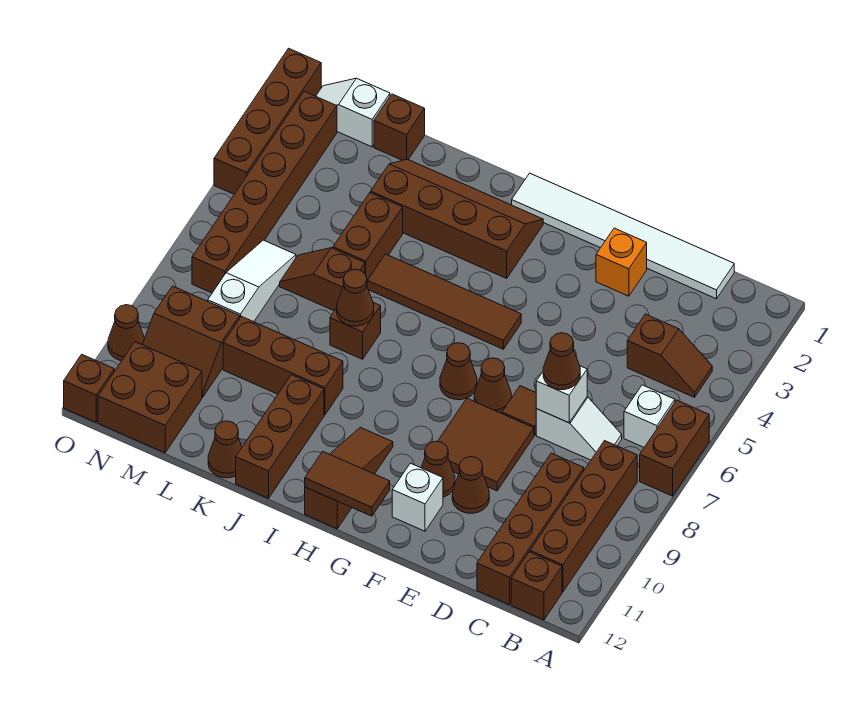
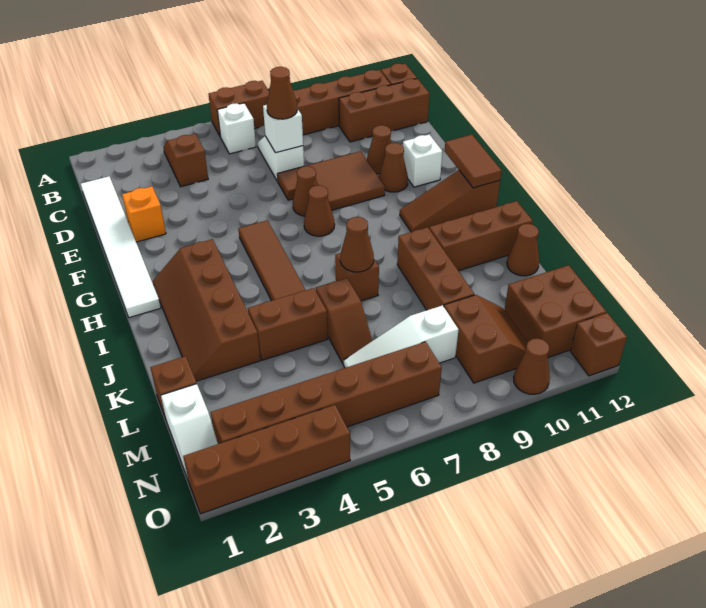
brown brick C9:C12 level 1 -> brown brick C10:C12 level 1

